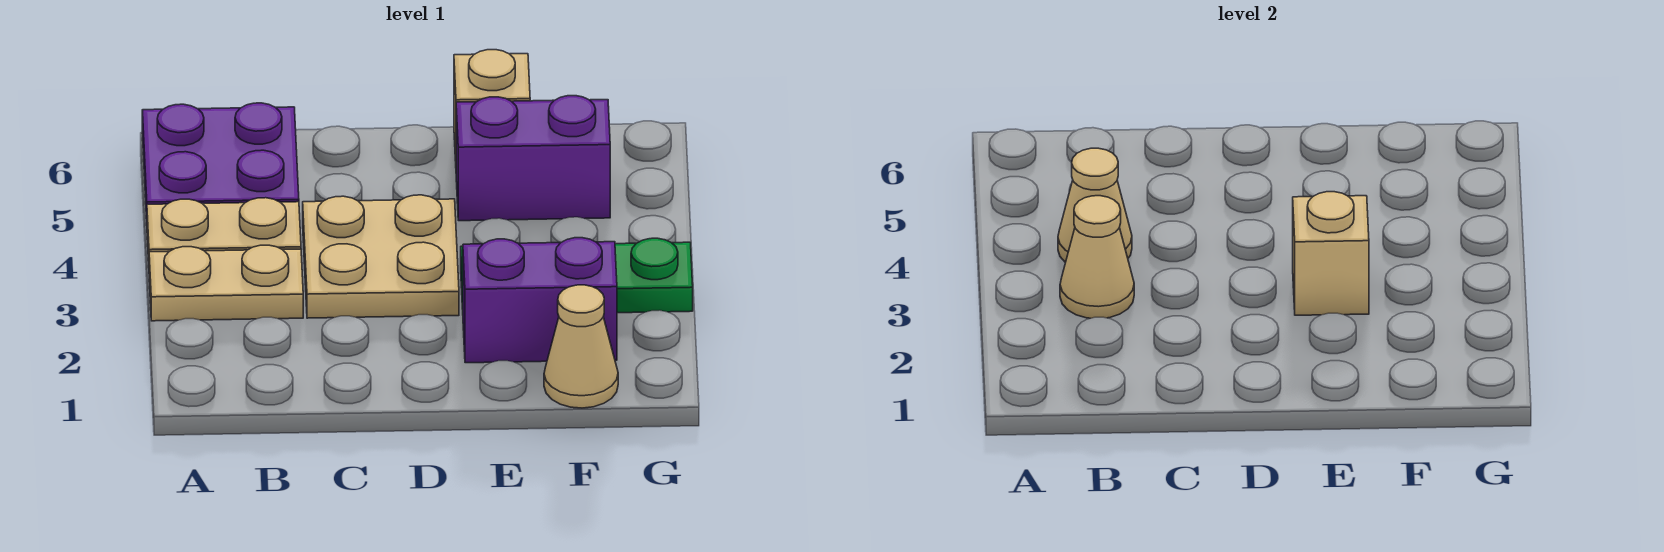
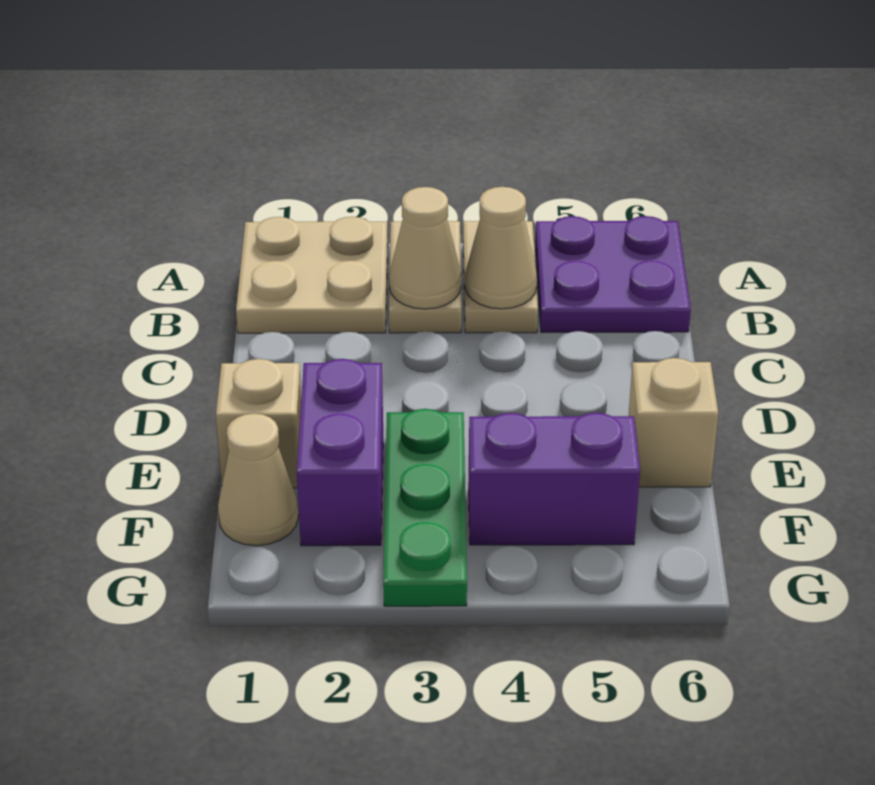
tan plate C3:D4 level 1 -> tan plate A1:B2 level 1
tan brick E3 level 2 -> tan brick E1 level 1
purple brick E5:F5 level 1 -> purple brick F4:F5 level 1

